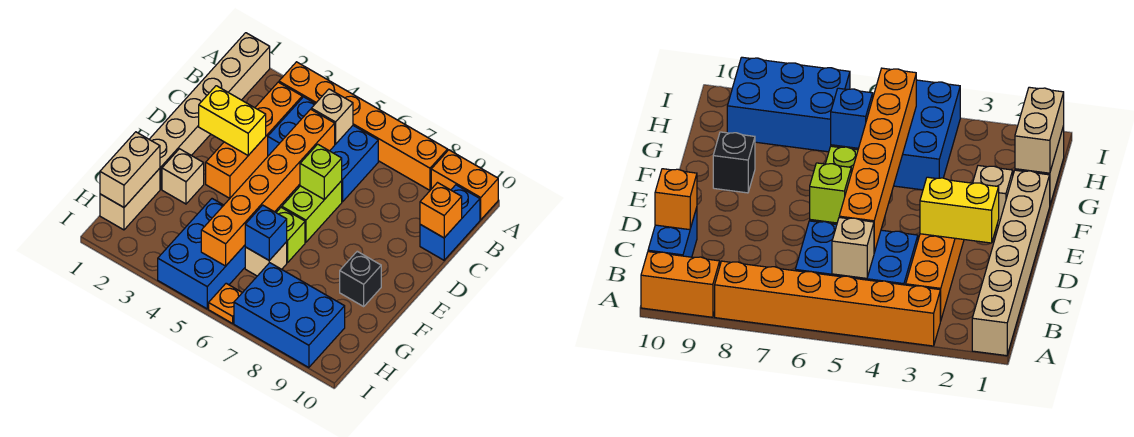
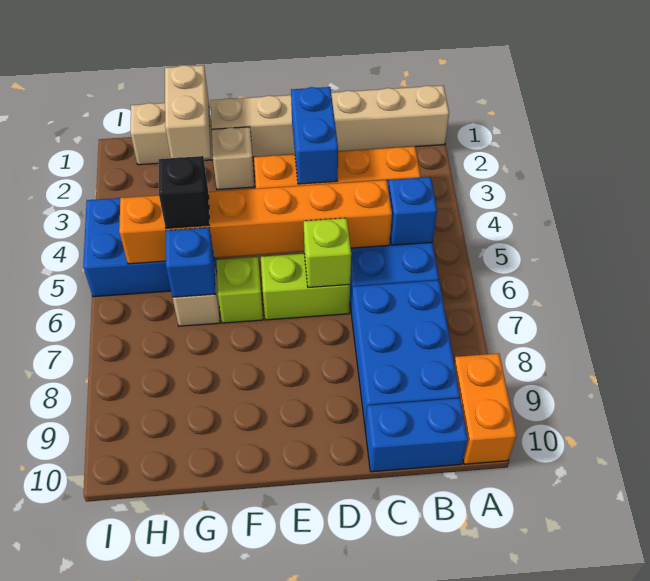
orange brick A3:A8 level 1 -> none
tan brick B5 level 2 -> blue brick B5 level 2
orange brick C10 level 2 -> none
yellow brick D2:D3 level 2 -> blue brick D2:D3 level 2
black brick F9 level 1 -> black brick G5 level 3
tan brick G1:H1 level 2 -> tan brick G1:G2 level 2
blue brick H7:I9 level 1 -> blue brick B7:C9 level 1
orange plate I6 level 1 -> none

